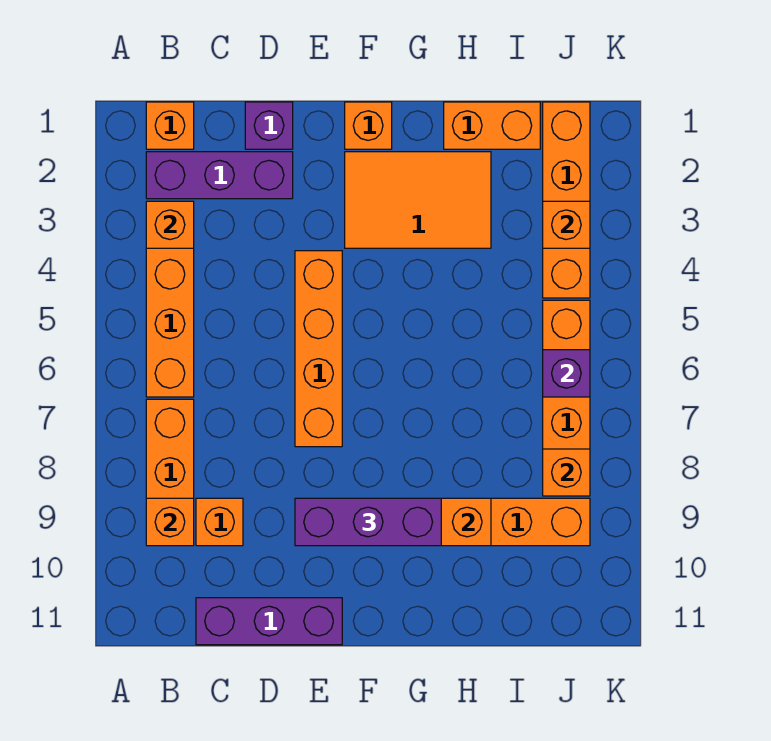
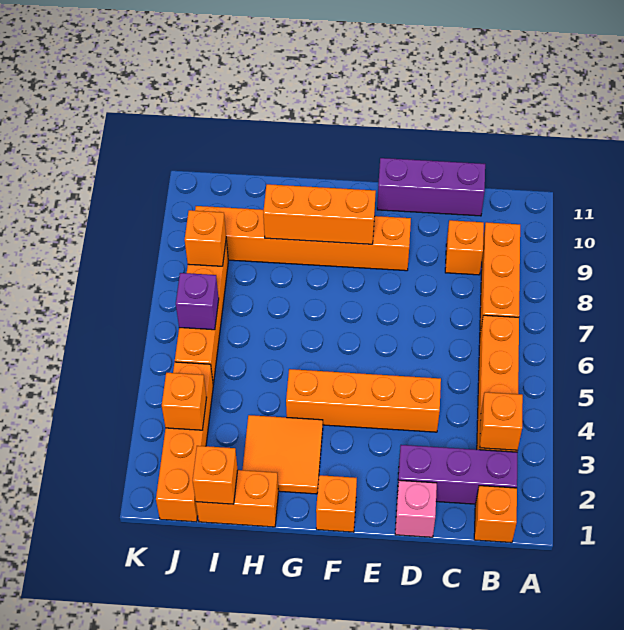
orange brick B9 level 2 -> orange brick I1 level 2
purple brick D1 level 1 -> pink brick D1 level 1
orange brick E4:E7 level 1 -> orange brick D4:G4 level 1
purple brick E9:G9 level 3 -> none
orange tile F2:H3 level 1 -> orange tile G2:H3 level 1

